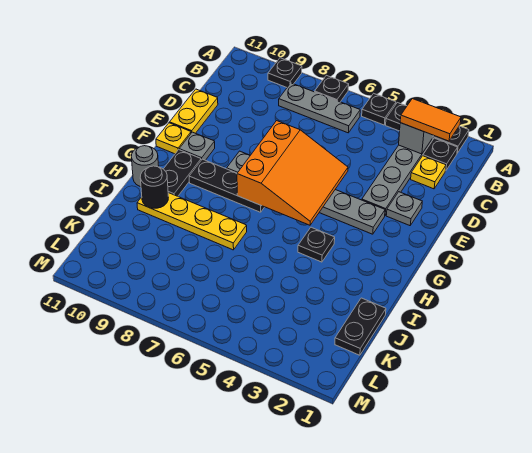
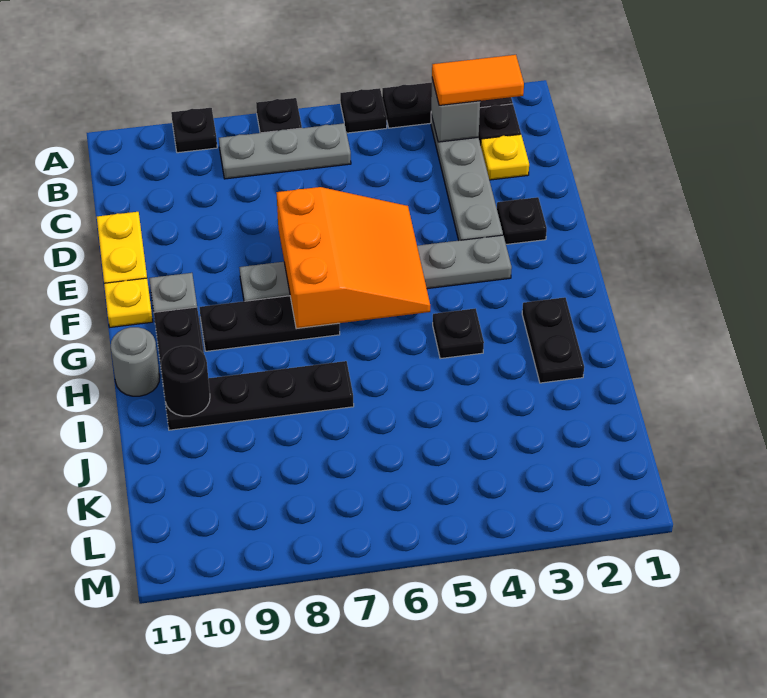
grey plate E2 level 1 -> black plate E2 level 1
yellow plate I7:I10 level 1 -> black plate I7:I10 level 1
black plate J1:K1 level 1 -> black plate H2:I2 level 1

